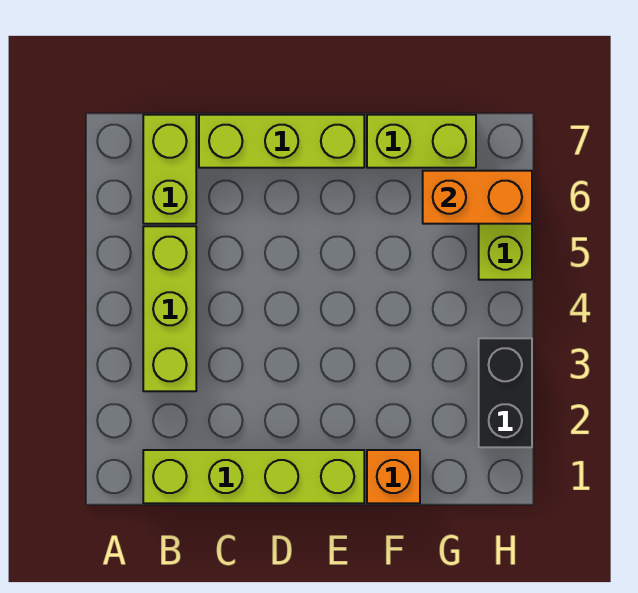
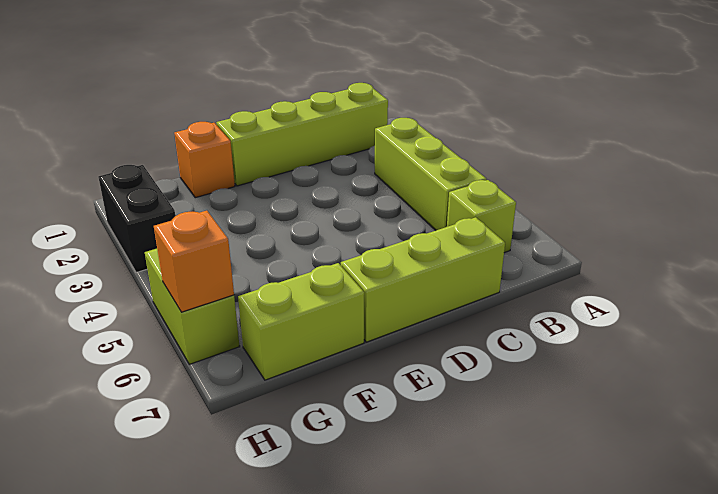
lime brick B6:B7 level 1 -> lime brick B6 level 1
orange brick G6:H6 level 2 -> orange brick H6 level 2

